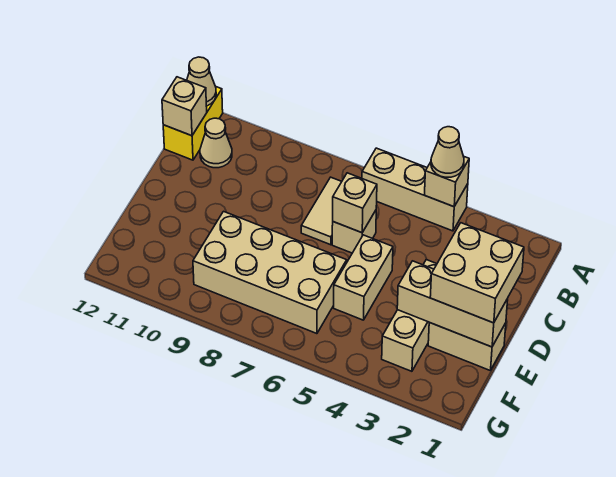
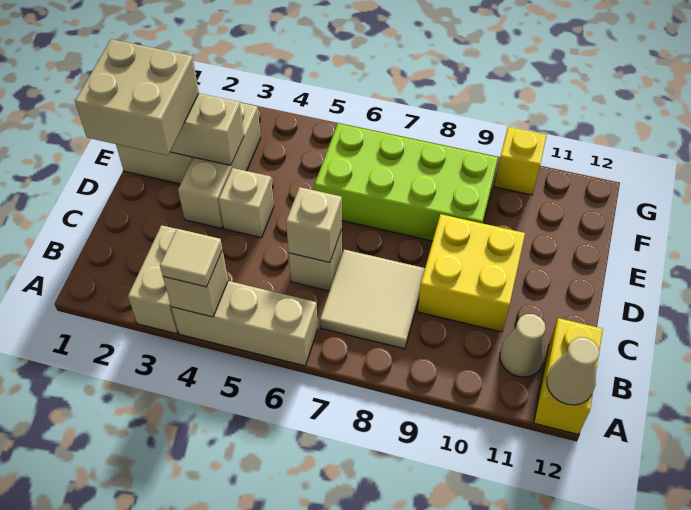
tan cone A4 level 3 -> tan tile A4 level 3
tan tile B7:C7 level 1 -> tan tile B7:C8 level 1
tan brick B12 level 2 -> tan brick D4 level 1
none -> yellow brick C9:D10 level 1
tan brick D5:E5 level 1 -> tan brick A3:B3 level 1
tan brick E6:F9 level 1 -> lime brick E6:F9 level 1
none -> yellow brick G10 level 1

